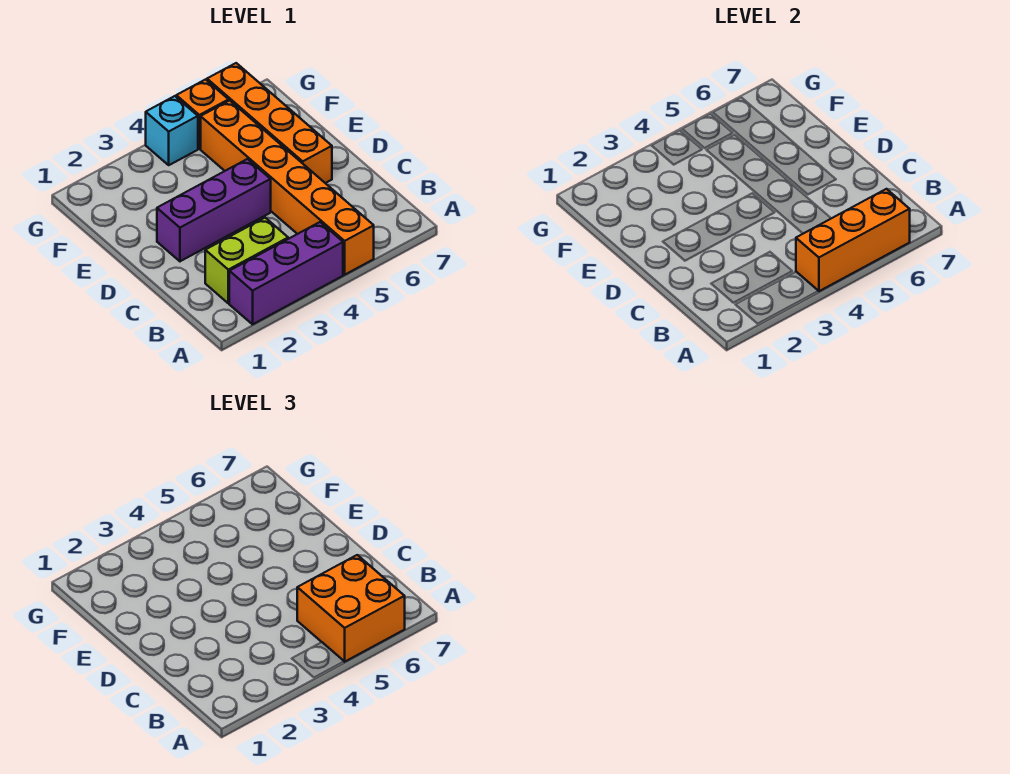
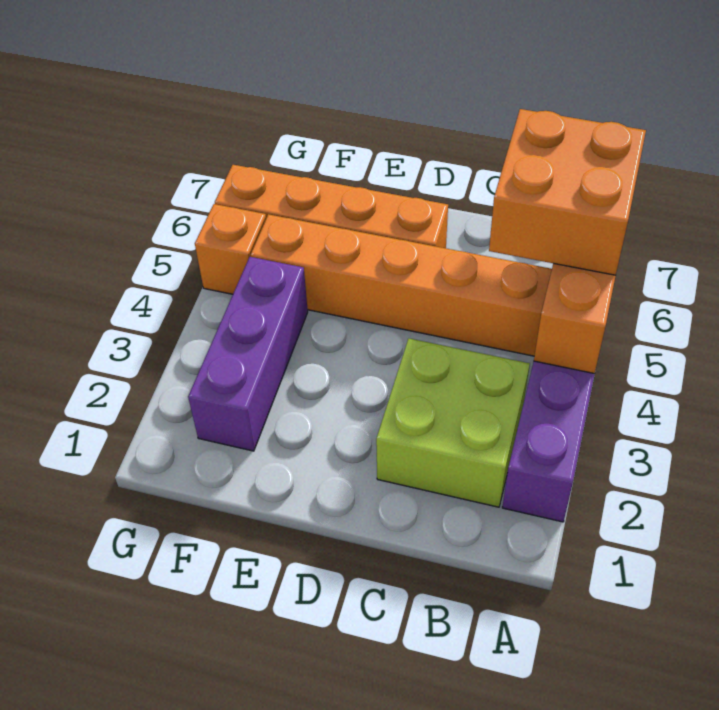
lime brick B2:B3 level 1 -> lime brick B2:C3 level 1
purple brick D2:D4 level 1 -> purple brick F2:F4 level 1
cyan brick G4 level 1 -> none

